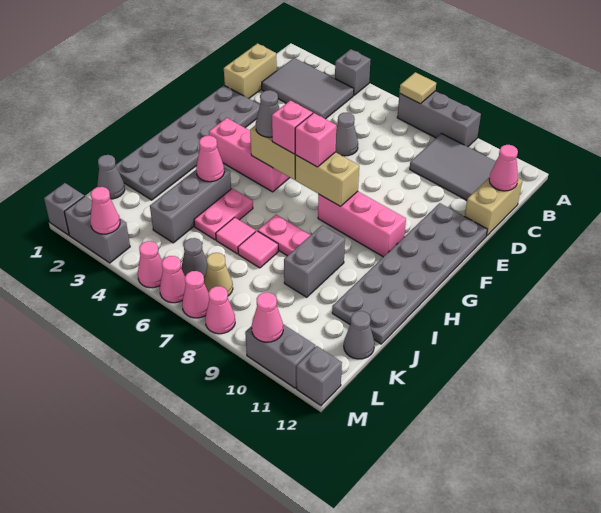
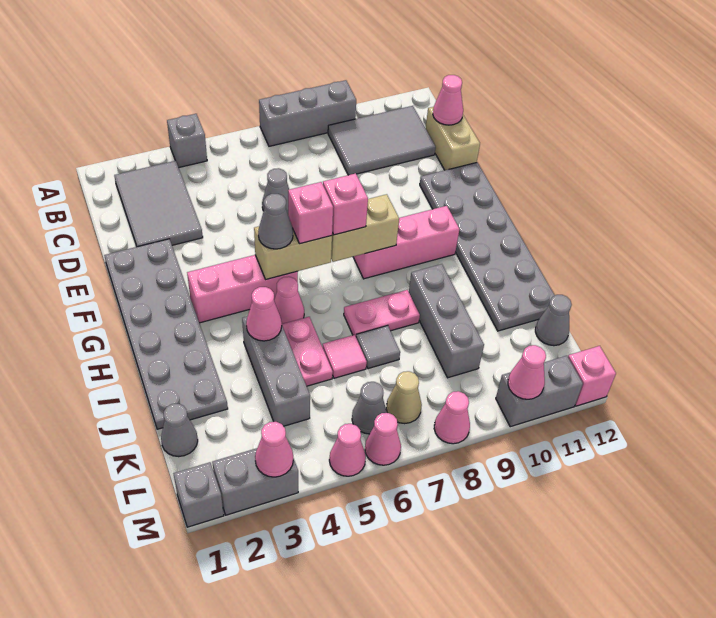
tan tile A7 level 2 -> none
grey tile B2:C4 level 1 -> grey tile B2:D3 level 1
tan brick C1:D1 level 1 -> none
grey brick I9:J9 level 1 -> grey brick I9:K9 level 1
pink tile J7 level 1 -> grey tile J7 level 1
pink cone M7 level 1 -> pink cone H5 level 1
grey brick M12 level 1 -> pink brick M12 level 1

